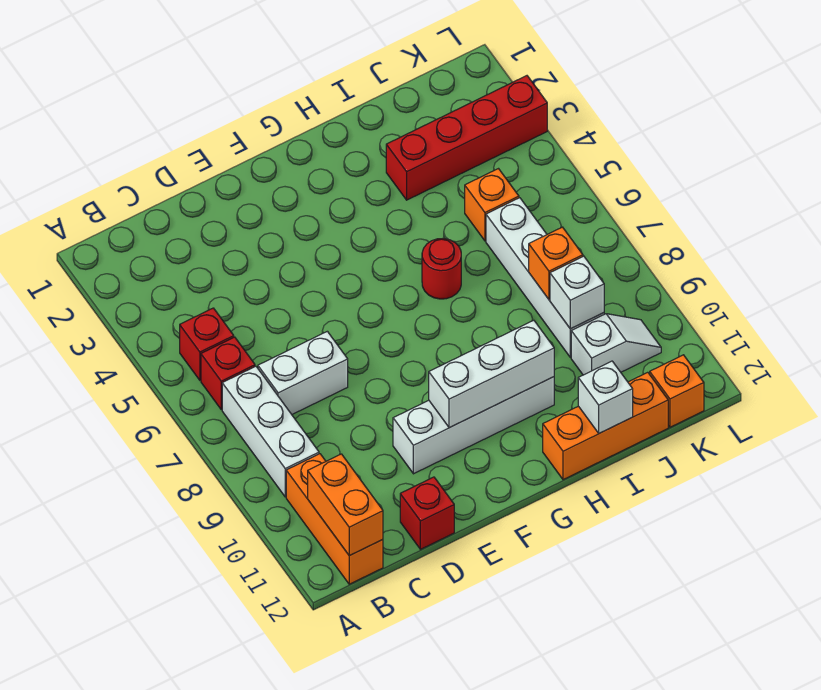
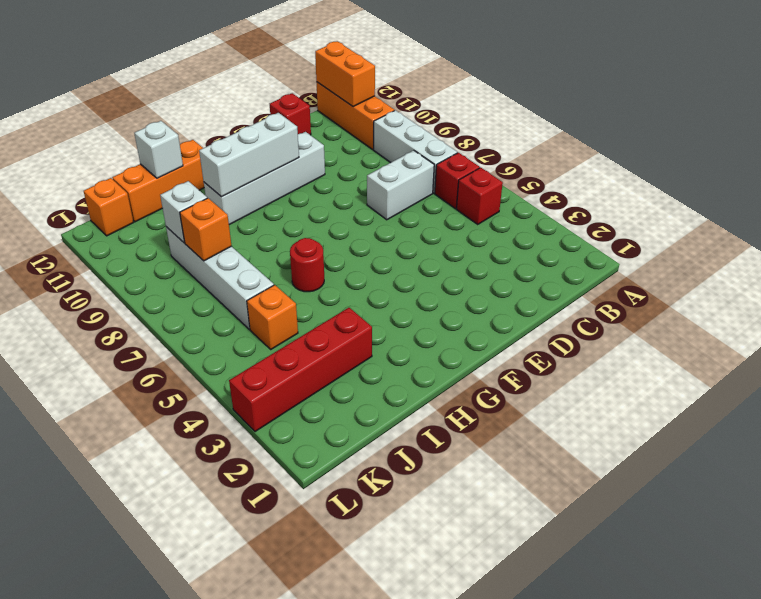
white slope J10:K10 level 1 top J -> none

